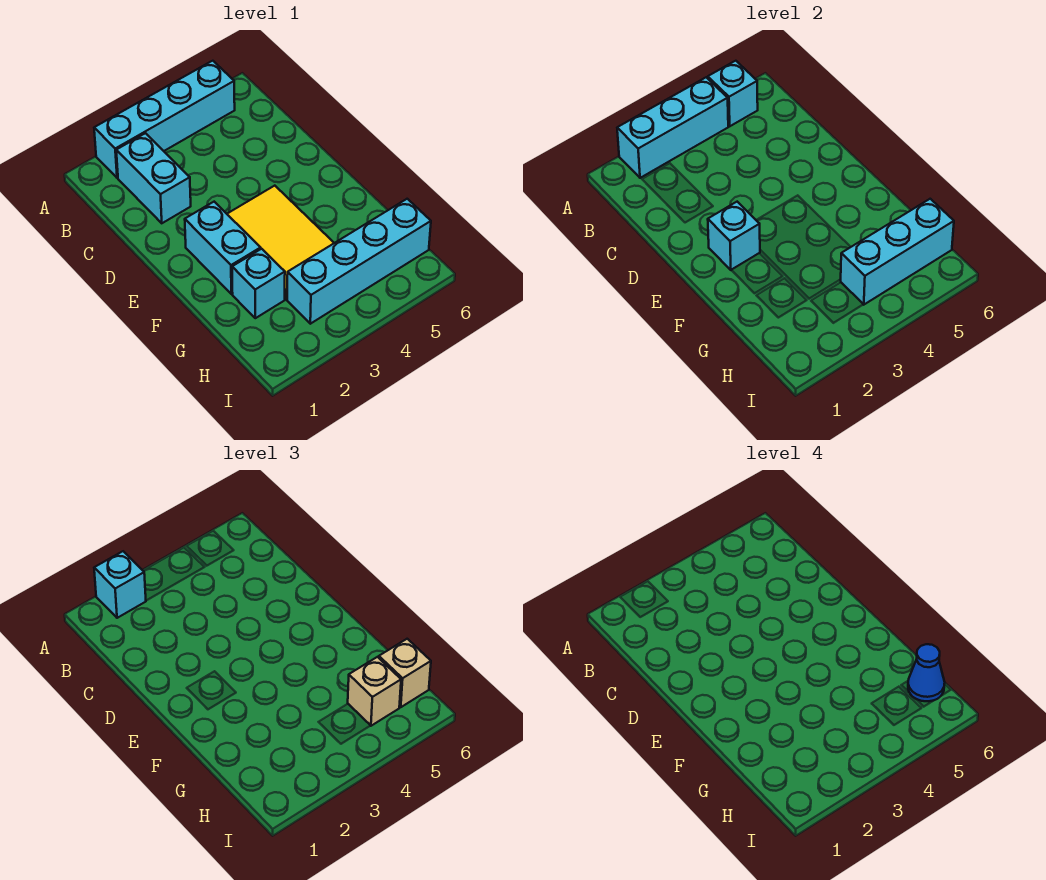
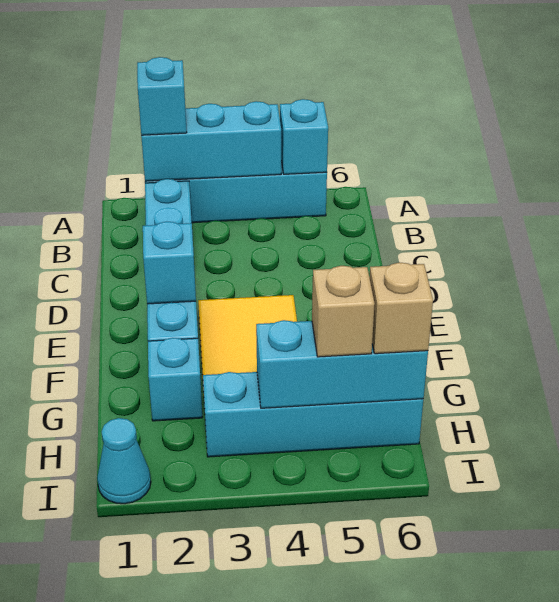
blue cone H6 level 4 -> none
none -> cyan cone I1 level 1

